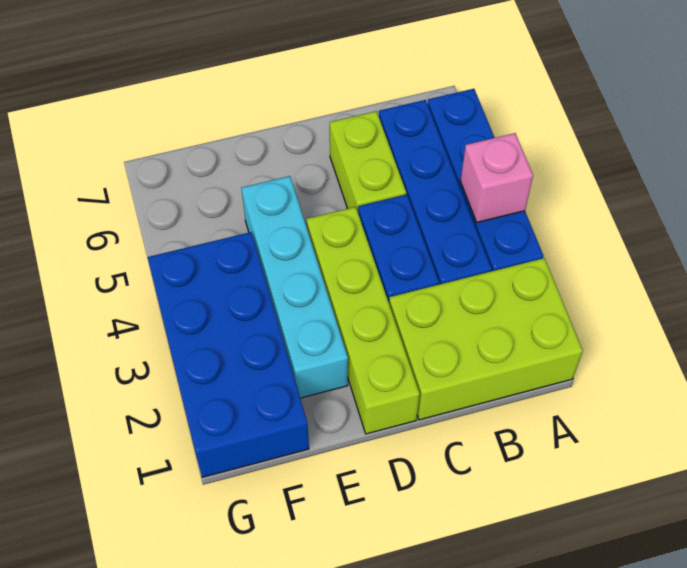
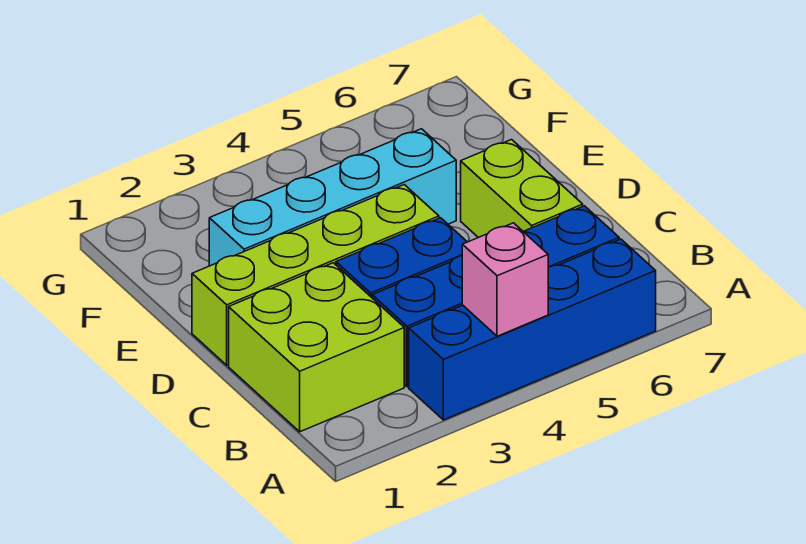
lime brick A1:C2 level 1 -> lime brick B1:C2 level 1
lime brick C5:C6 level 1 -> lime brick C6:D6 level 1
blue brick F1:G4 level 1 -> none

